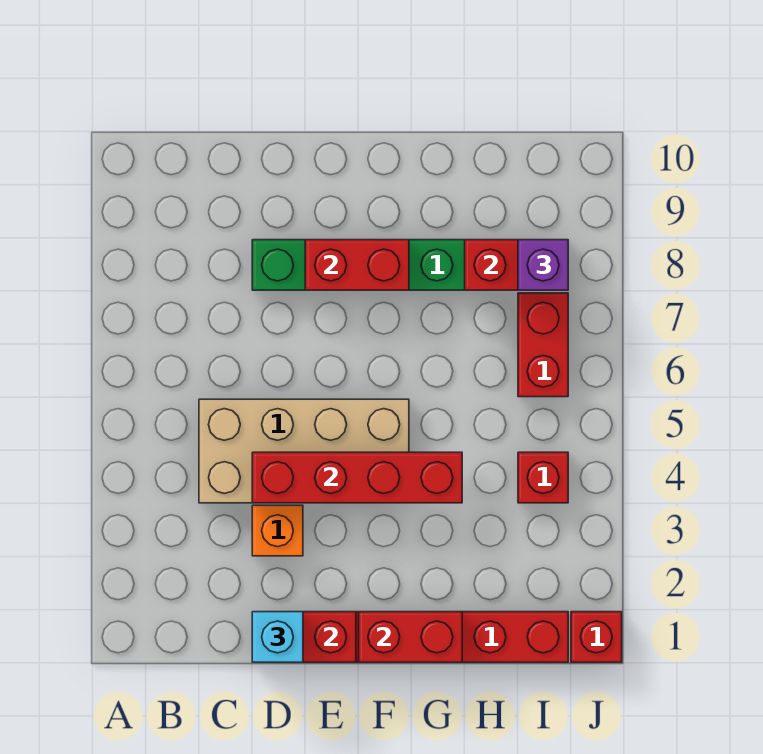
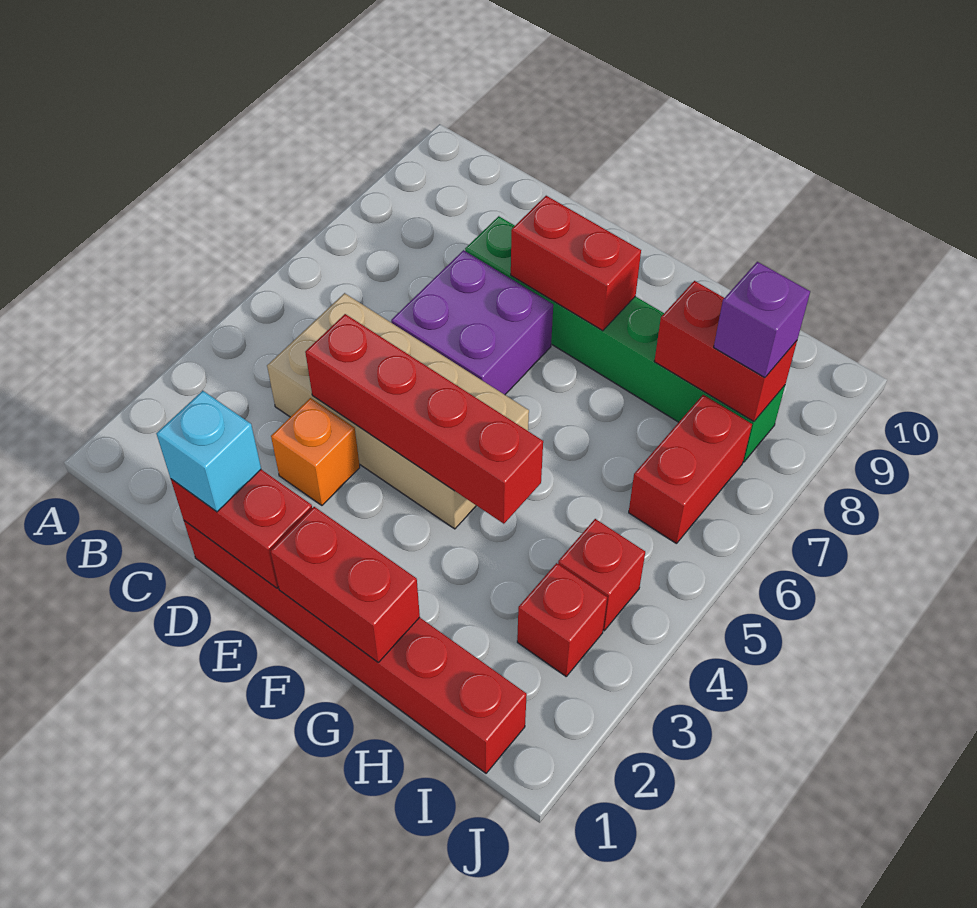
none -> purple brick D6:E7 level 1
red brick J1 level 1 -> red brick I3 level 1

